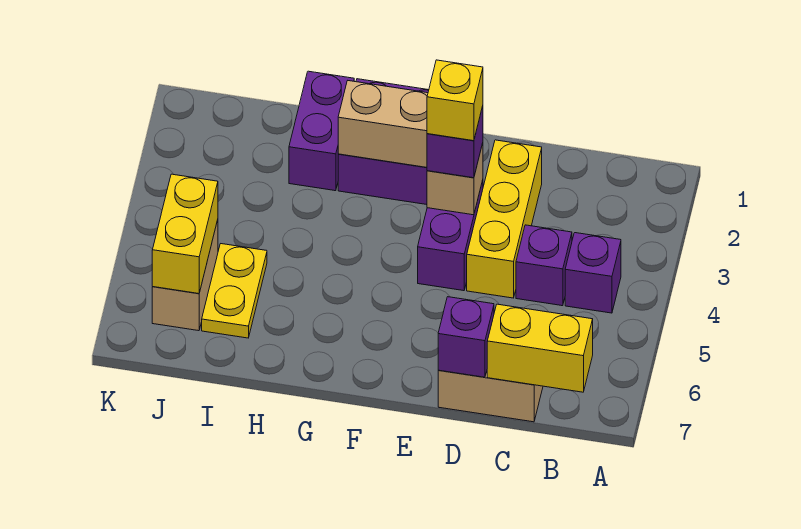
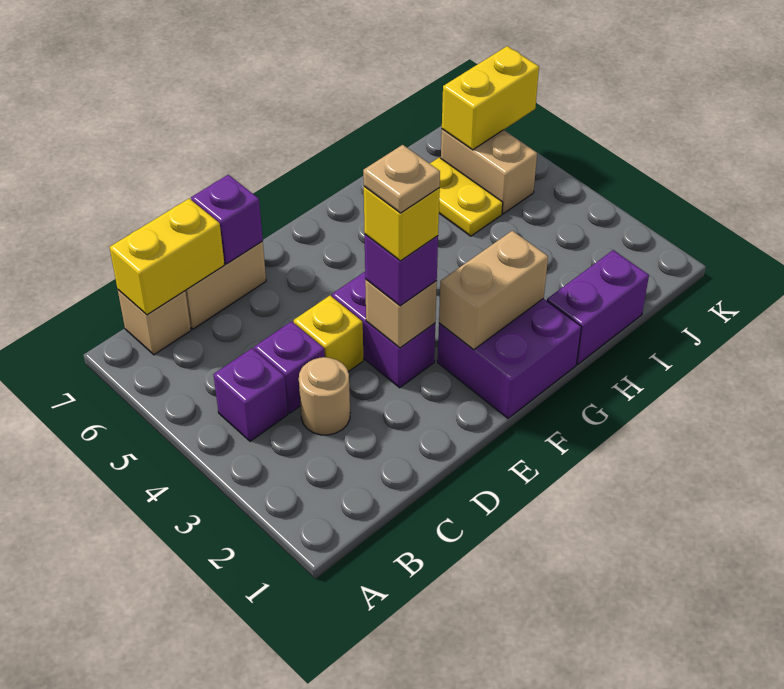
none -> tan brick B7 level 1
none -> tan round brick C3 level 1
yellow brick D2:D4 level 1 -> yellow brick D4 level 1
none -> tan plate E3 level 5
purple brick H1:H2 level 1 -> purple brick H1:I1 level 1
yellow brick J5:J6 level 2 -> yellow brick J6:K6 level 2

